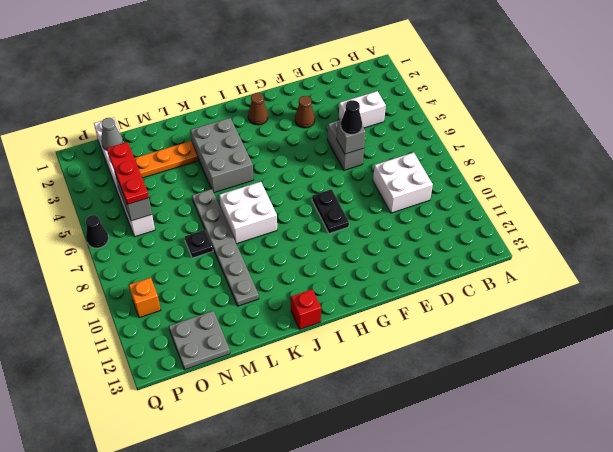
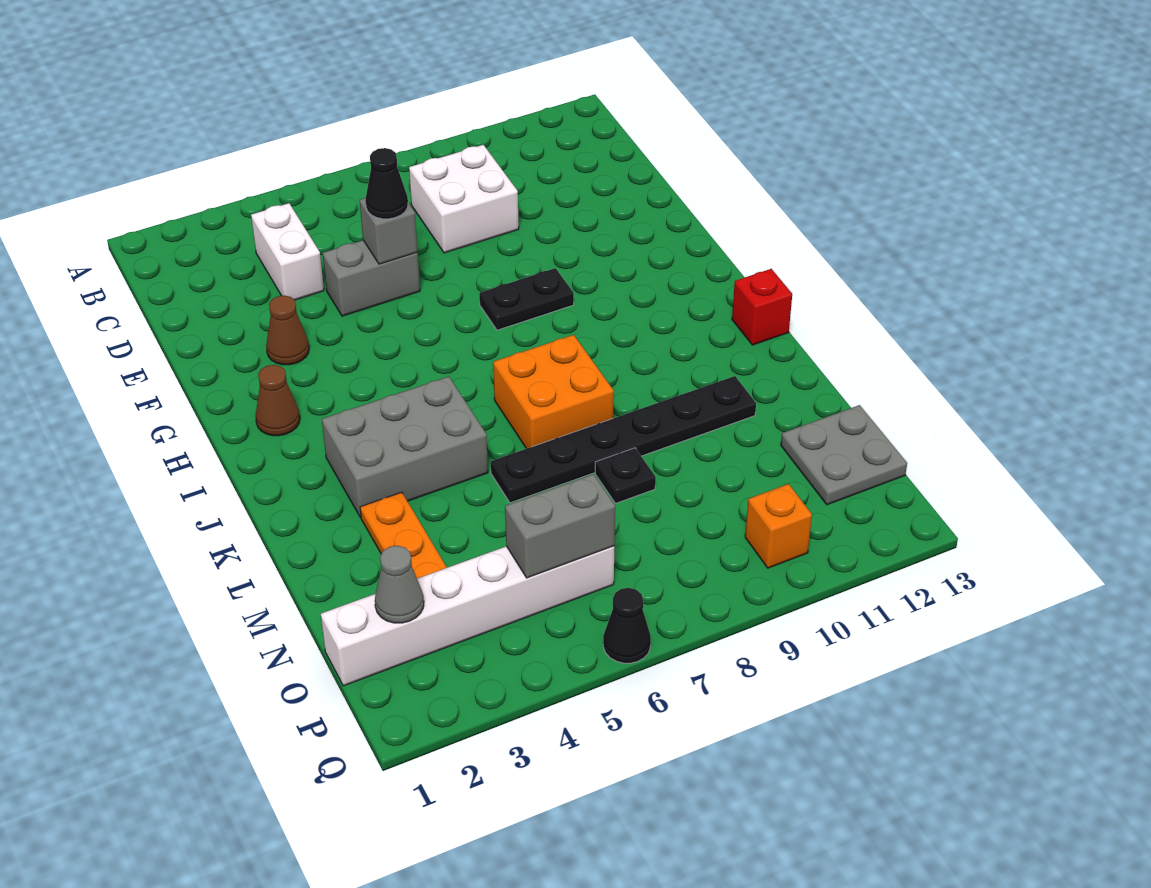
white brick J7:K8 level 1 -> orange brick J7:K8 level 1
grey plate L6:L11 level 1 -> black plate L6:L11 level 1
red plate O4:O6 level 3 -> none

